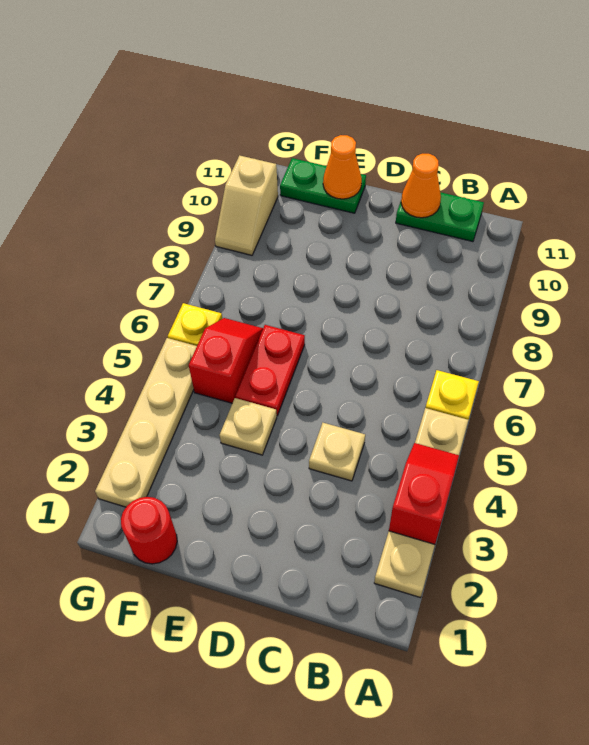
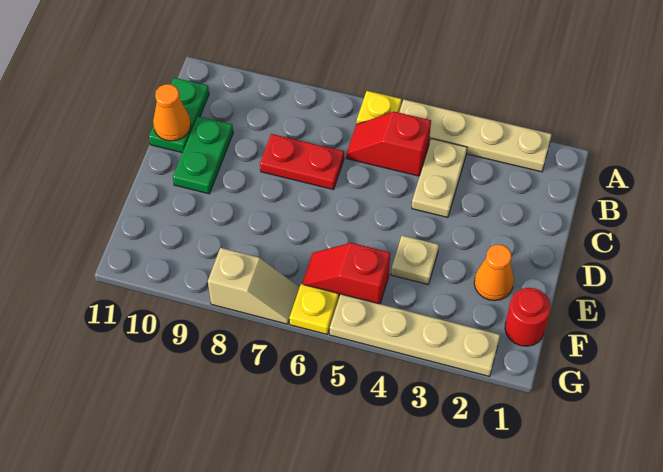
red slope A3:A4 level 2 top 3 -> red slope B5:B6 level 1 top 5
tan plate C4 level 1 -> tan plate B4:C4 level 1
red plate E5:E6 level 1 -> red plate C7:C8 level 1
green plate E11:F11 level 1 -> green plate C10:D10 level 1
orange cone E11 level 2 -> orange cone E2 level 1
tan slope G9:G10 level 1 top 10 -> tan slope G7:G8 level 1 top 8

